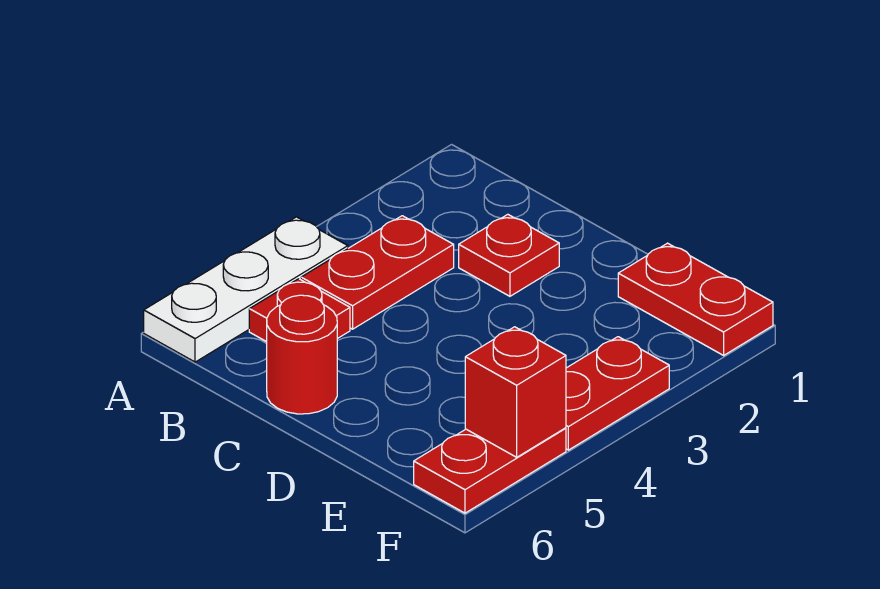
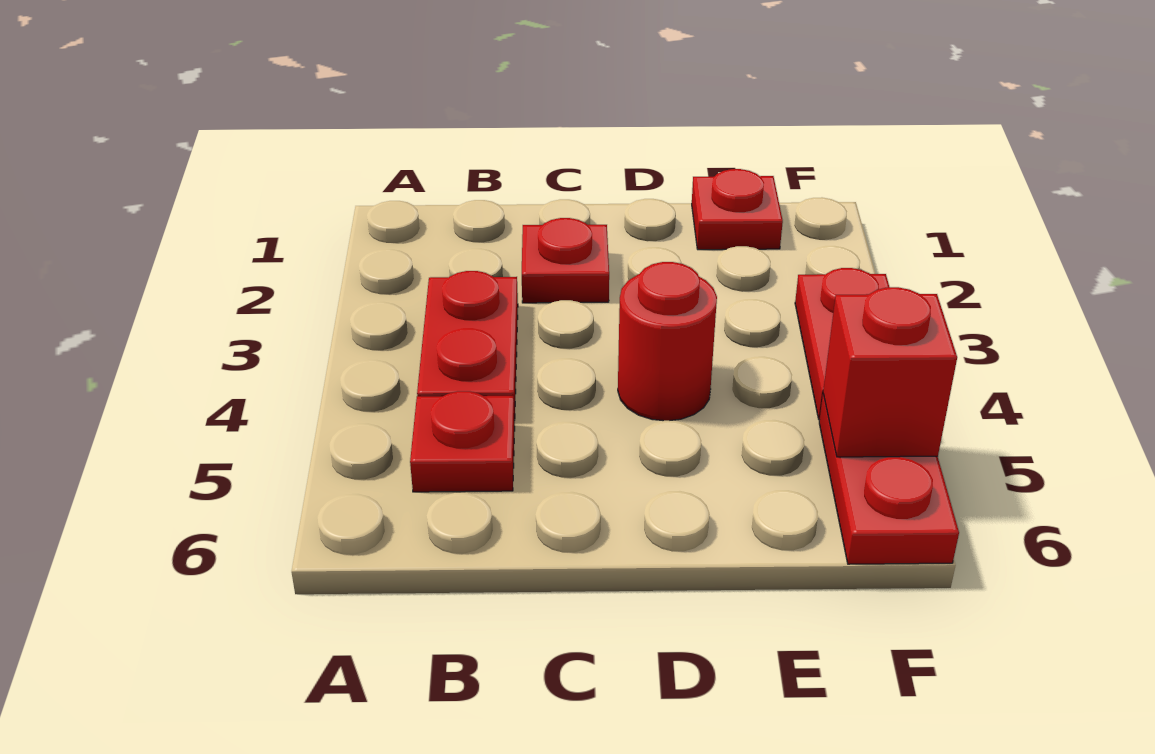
white plate A4:A6 level 1 -> none
red round brick C6 level 1 -> red round brick D4 level 1
red plate E1:F1 level 1 -> red plate E1 level 1

